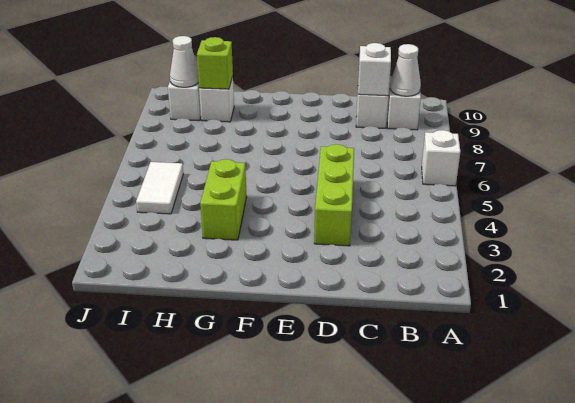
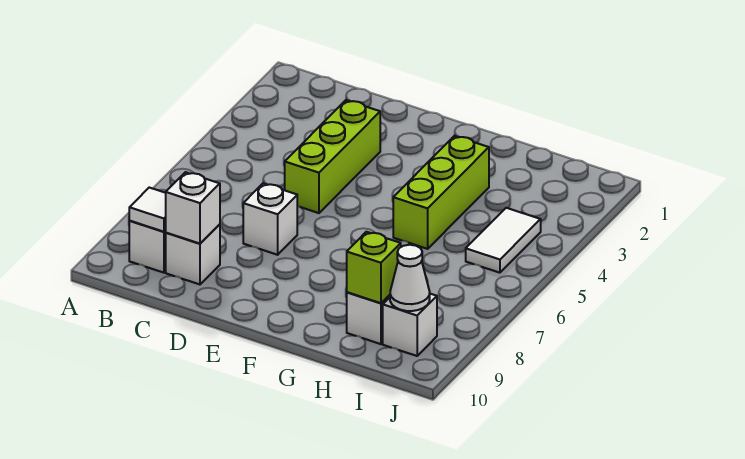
white brick A6 level 1 -> white brick D7 level 1
white cone B9 level 2 -> white tile B9 level 2
lime brick G3:G4 level 1 -> lime brick G3:G5 level 1

